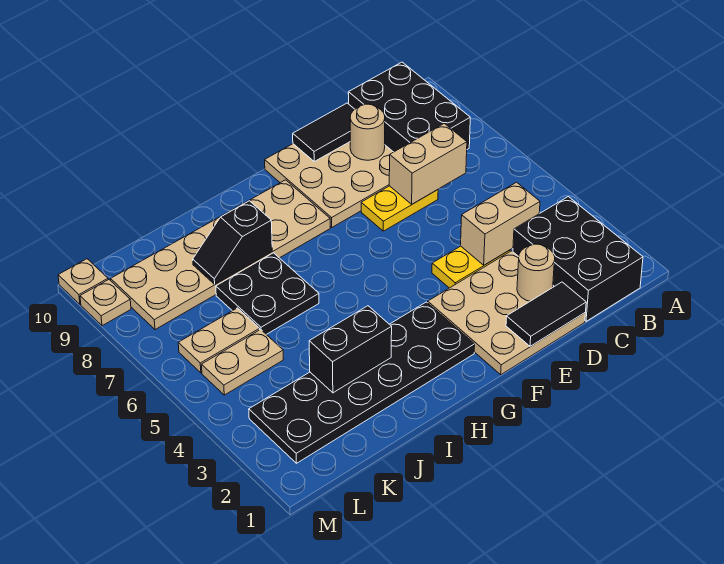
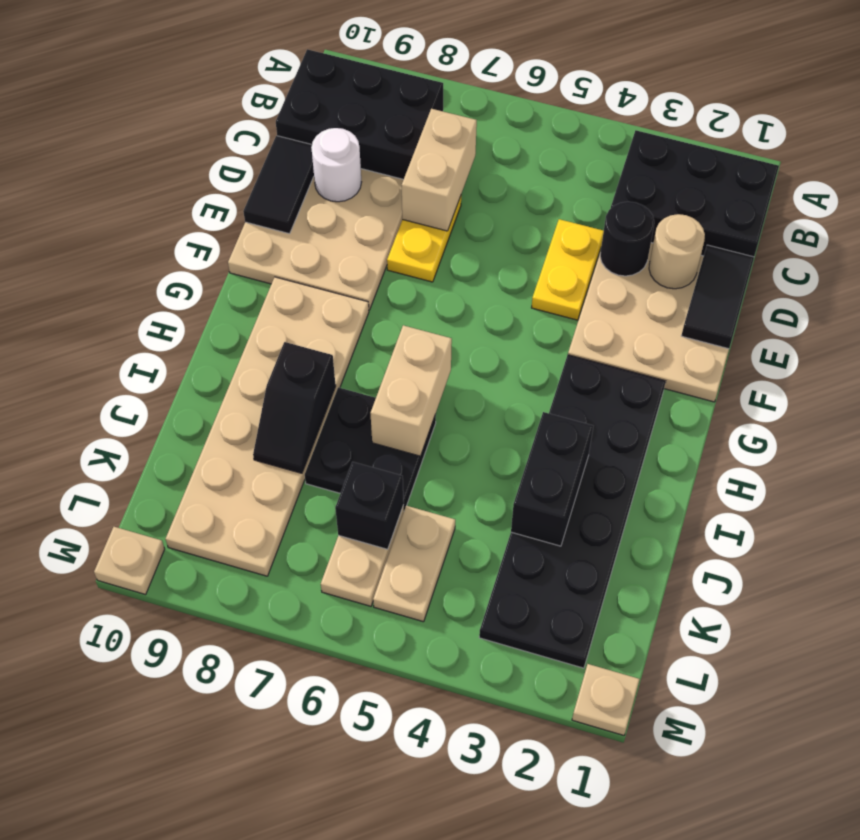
tan brick C4:D4 level 2 -> tan brick H6:I6 level 2
none -> black round brick D3 level 2
tan round brick D9 level 2 -> white round brick D9 level 2
none -> black brick K6 level 2
tan plate M9 level 1 -> tan plate M1 level 1

